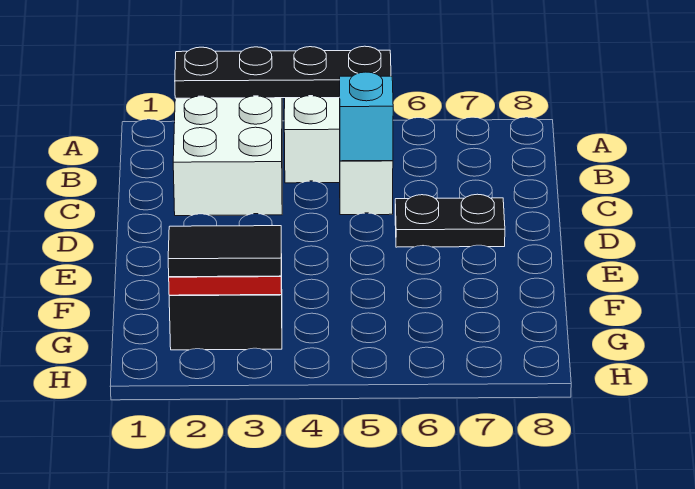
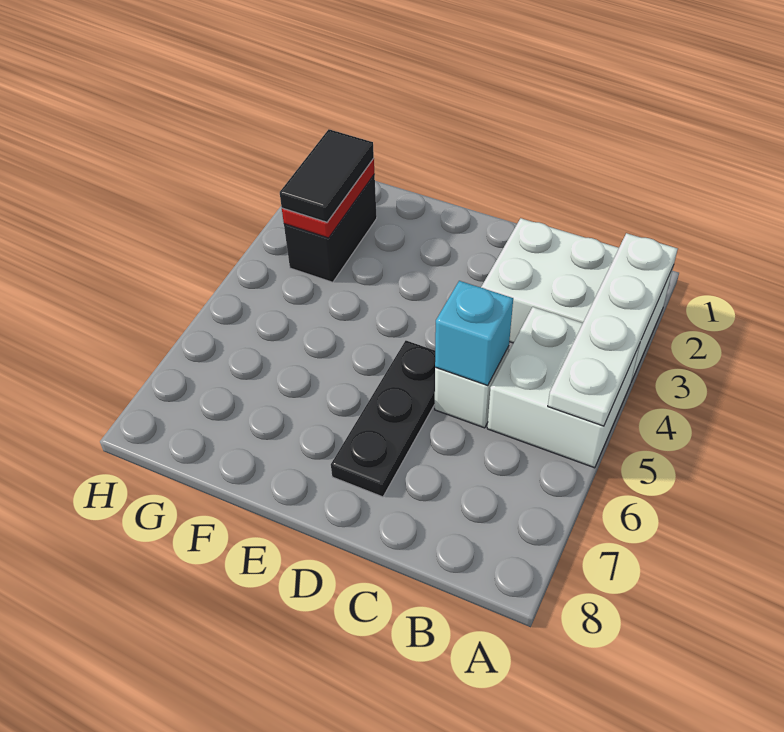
black plate A2:A5 level 2 -> white plate A2:A5 level 2
black plate D6:D7 level 1 -> black plate D5:D7 level 1

